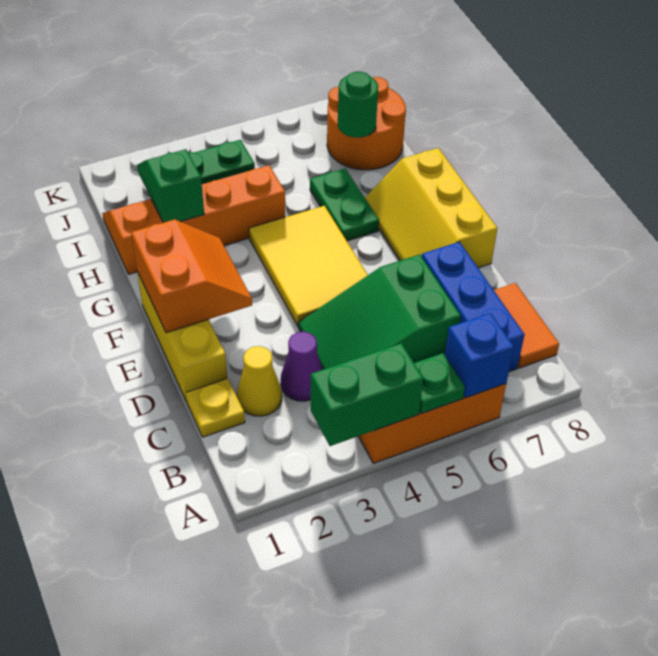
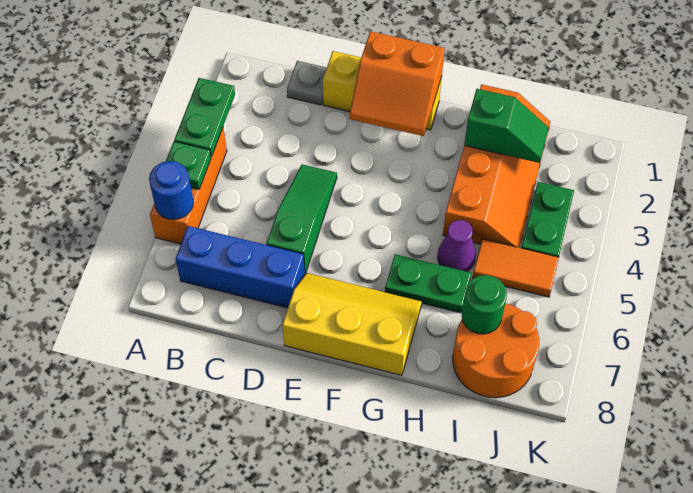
green brick A3:A4 level 2 -> green plate A3:A4 level 2
blue brick A6 level 2 -> blue round brick A6 level 2
orange tile B8:C8 level 1 -> orange tile I5:J5 level 1
yellow plate C1 level 1 -> grey plate C1 level 1
yellow cone C2 level 1 -> none
purple cone C3 level 1 -> purple cone H5 level 1
green slope C4:D6 level 1 top 6 -> green slope D4:D6 level 1 top 6
yellow tile E4:G5 level 1 -> none

